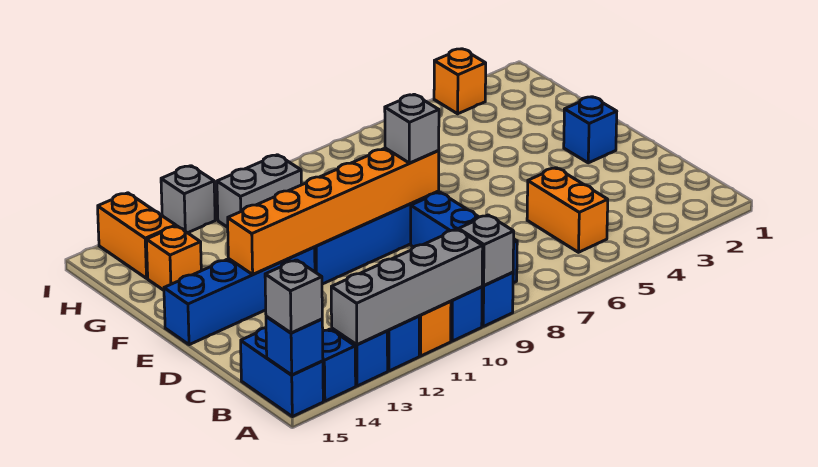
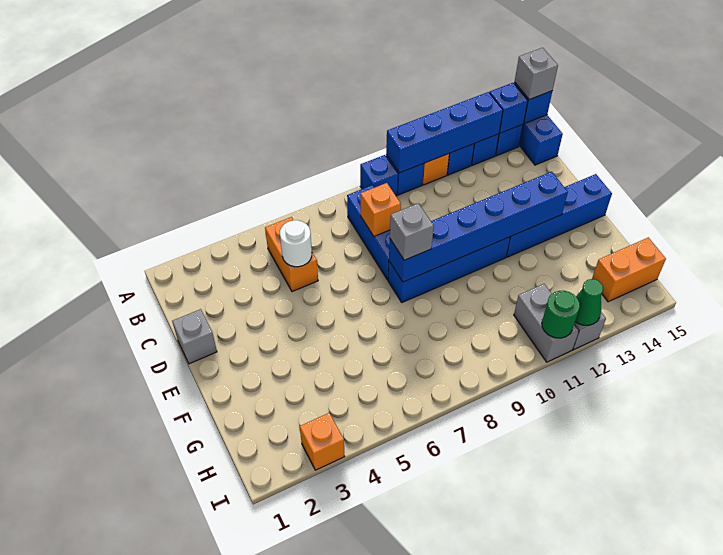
grey brick A9 level 2 -> grey brick D1 level 1
grey brick A10:A13 level 2 -> blue brick A10:A13 level 2
none -> white round brick C5 level 2
blue brick E2 level 1 -> blue brick A14 level 2
orange brick E8:E13 level 2 -> blue brick E8:E13 level 2
orange brick G14 level 1 -> orange brick C8 level 2
grey brick H10:H11 level 1 -> grey brick H11:I11 level 1
orange brick H14:I14 level 1 -> orange brick H14:H15 level 1
none -> green round brick I11 level 2
none -> green cone I12 level 2

